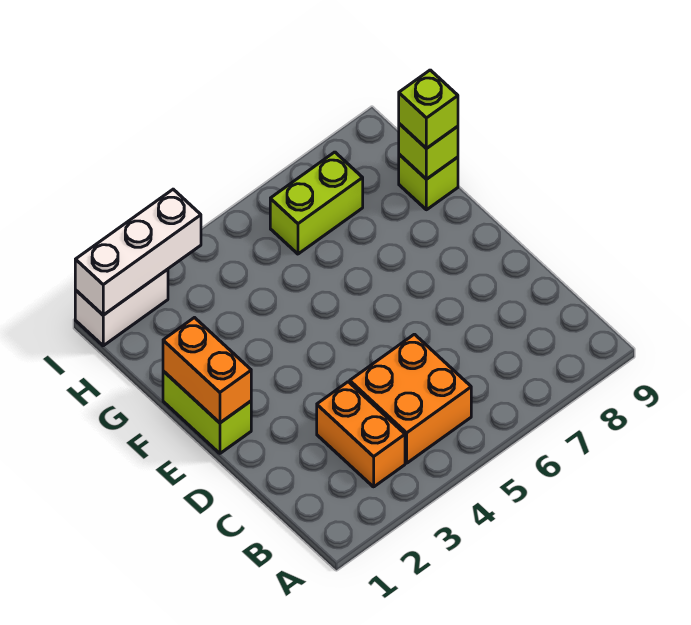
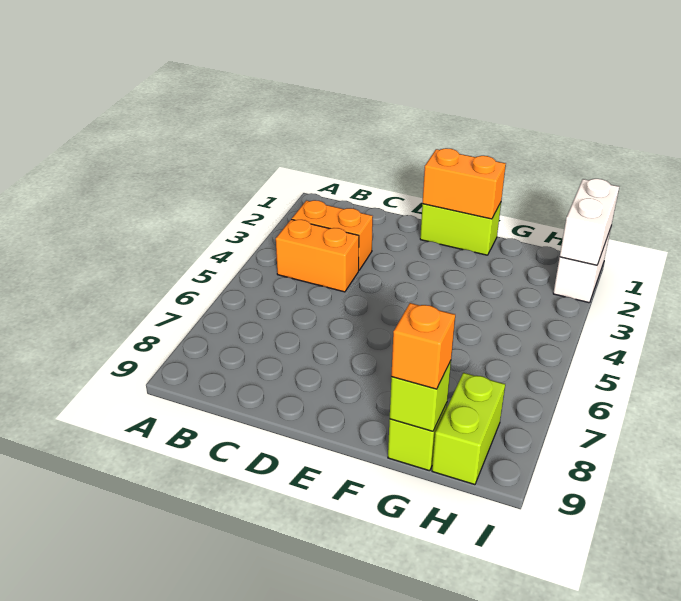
orange brick B4:C5 level 1 -> orange brick B4:C4 level 1
lime brick G9 level 3 -> orange brick G9 level 3
lime brick H6:H7 level 1 -> lime brick H8:H9 level 1
white brick I1:I3 level 2 -> white brick I1:I2 level 2

